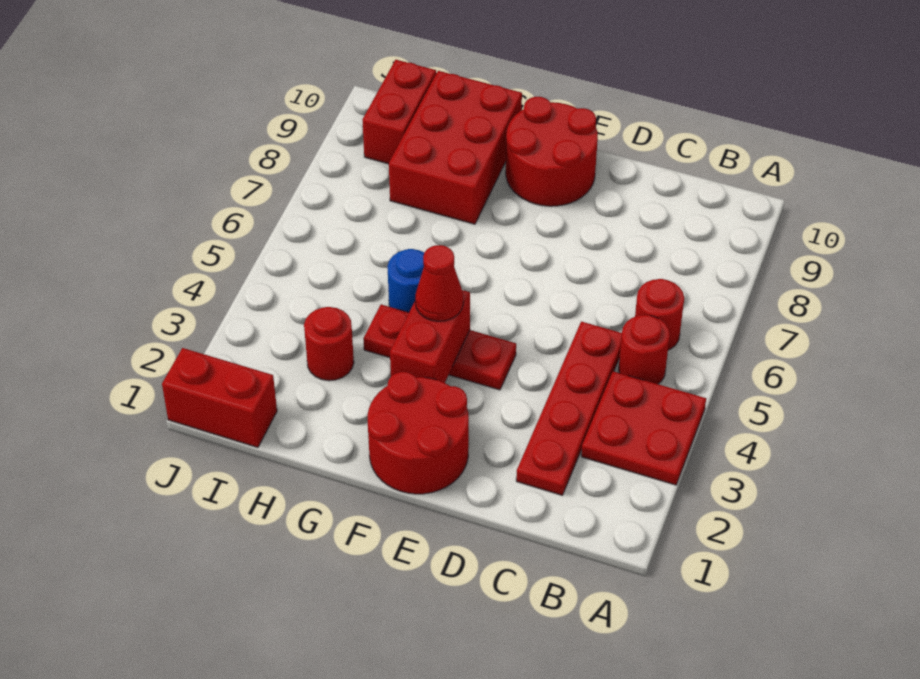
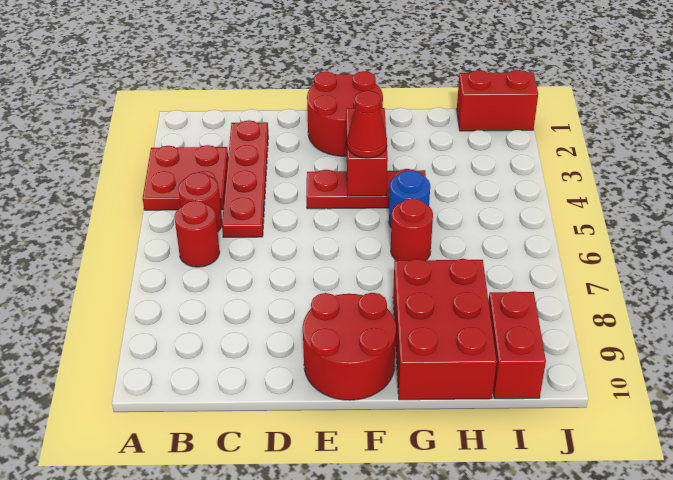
red round brick H3 level 1 -> red round brick G6 level 1

